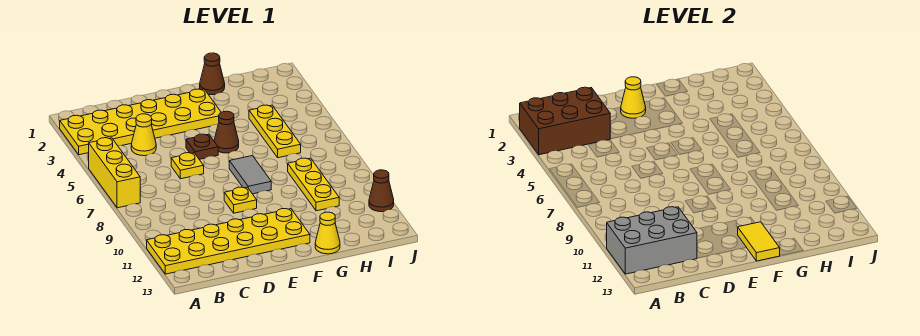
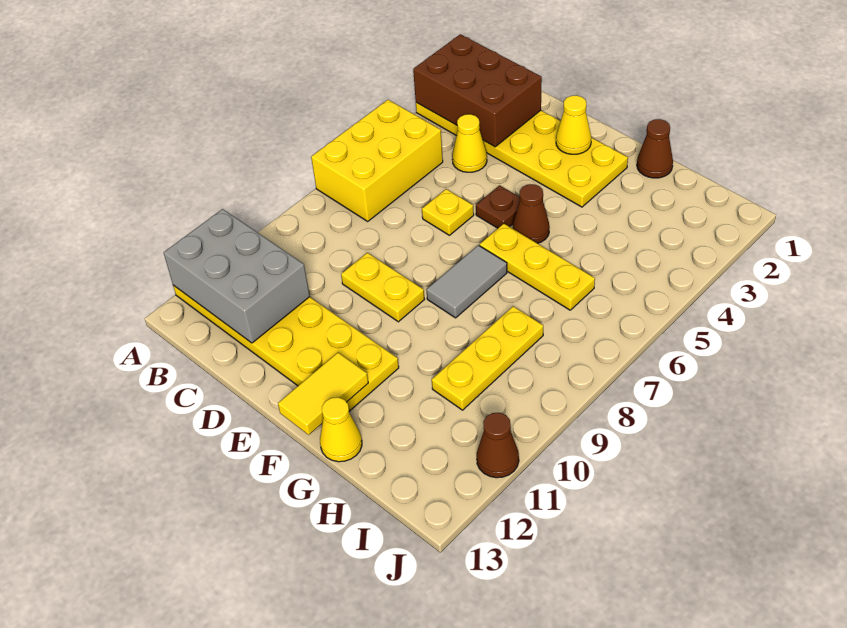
yellow brick A5:A7 level 1 -> yellow brick A5:B7 level 1
yellow plate E9 level 1 -> yellow plate D9:E9 level 1
yellow plate H4:H6 level 1 -> yellow plate F6:H6 level 1

